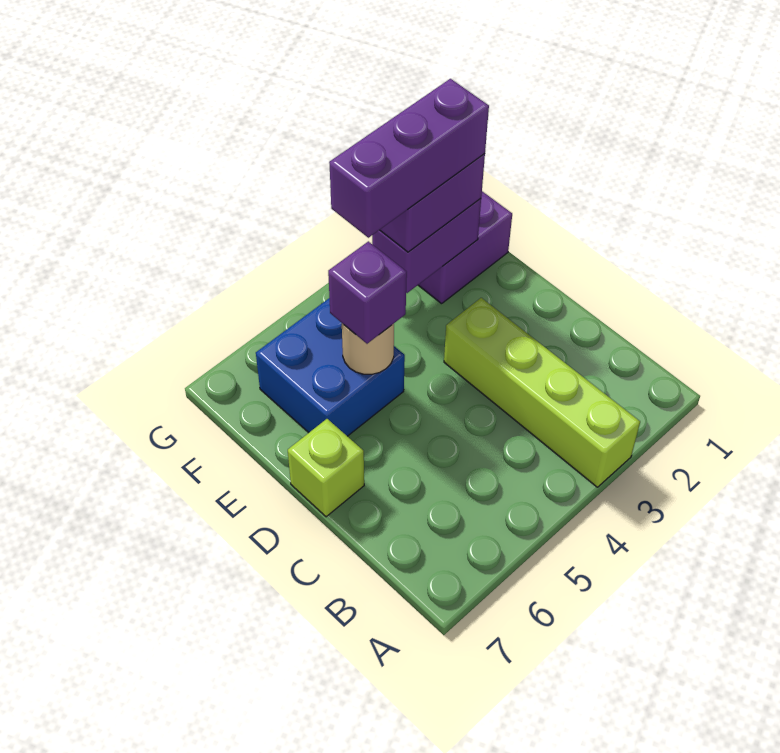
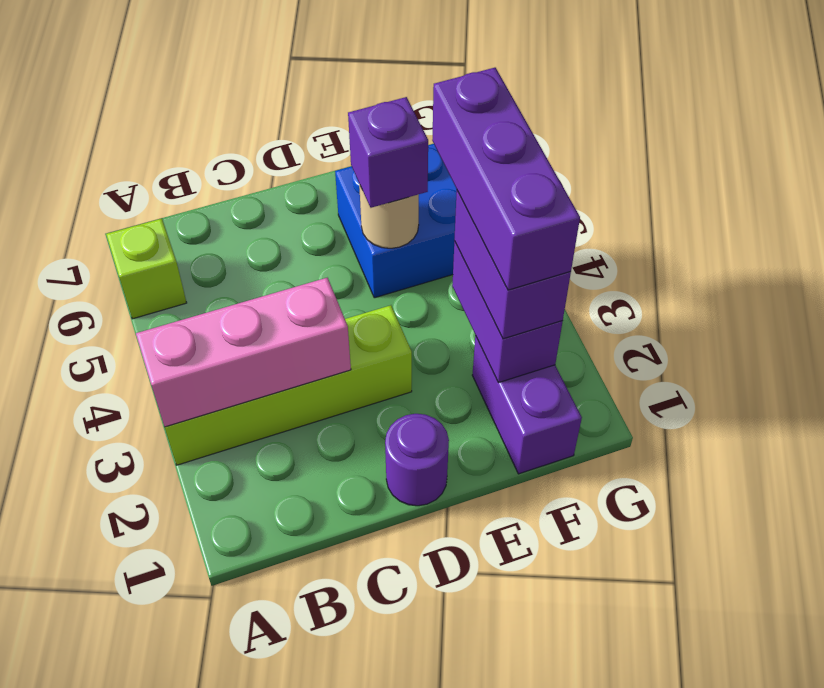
none -> pink brick A3:C3 level 2
none -> purple round brick D1 level 1
lime brick D7 level 1 -> lime brick A6 level 1

